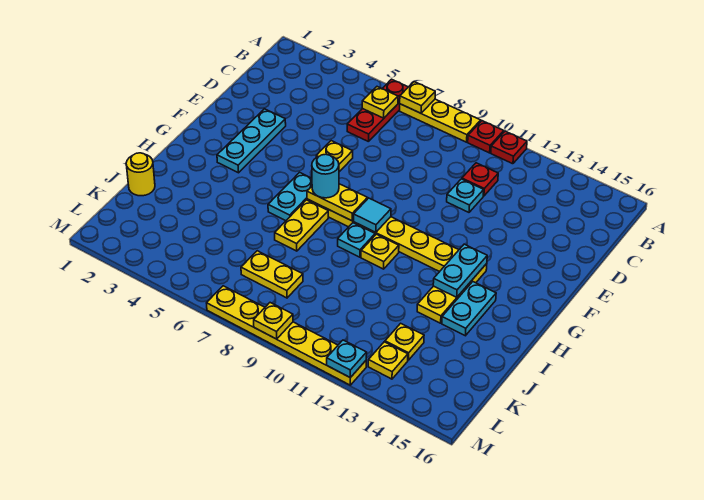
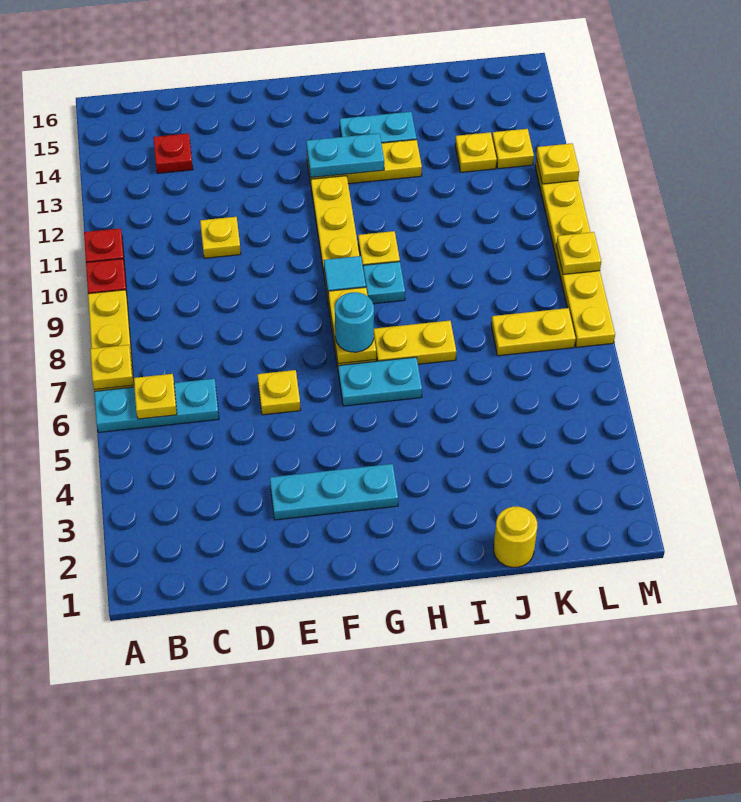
red plate A6:C6 level 1 -> cyan plate A6:C6 level 1
red plate C11 level 1 -> red plate C14 level 1
cyan plate D11 level 1 -> yellow plate D11 level 1
yellow plate K7:K8 level 1 -> yellow plate K7:L7 level 1
cyan plate M12 level 2 -> yellow plate M12 level 2

